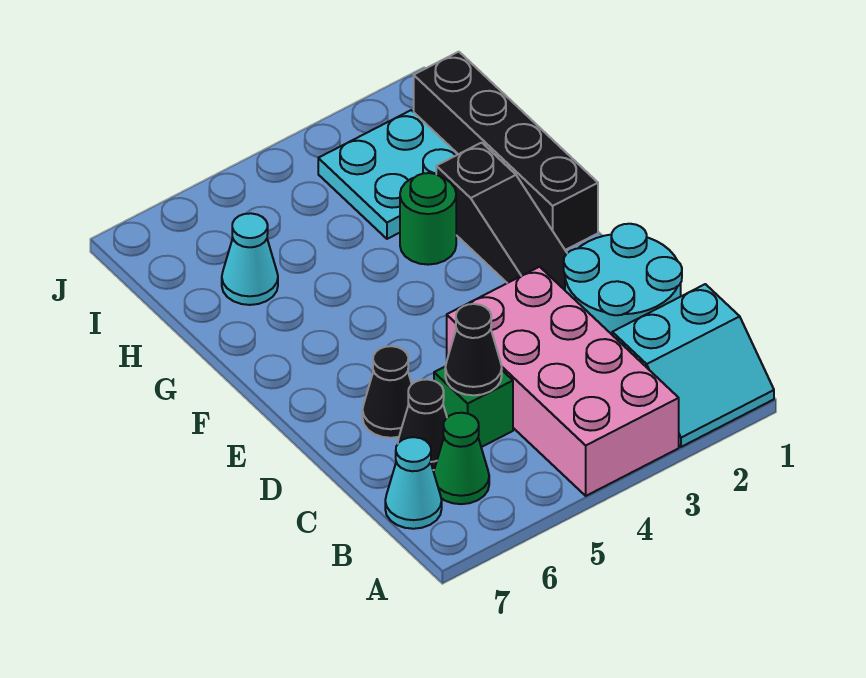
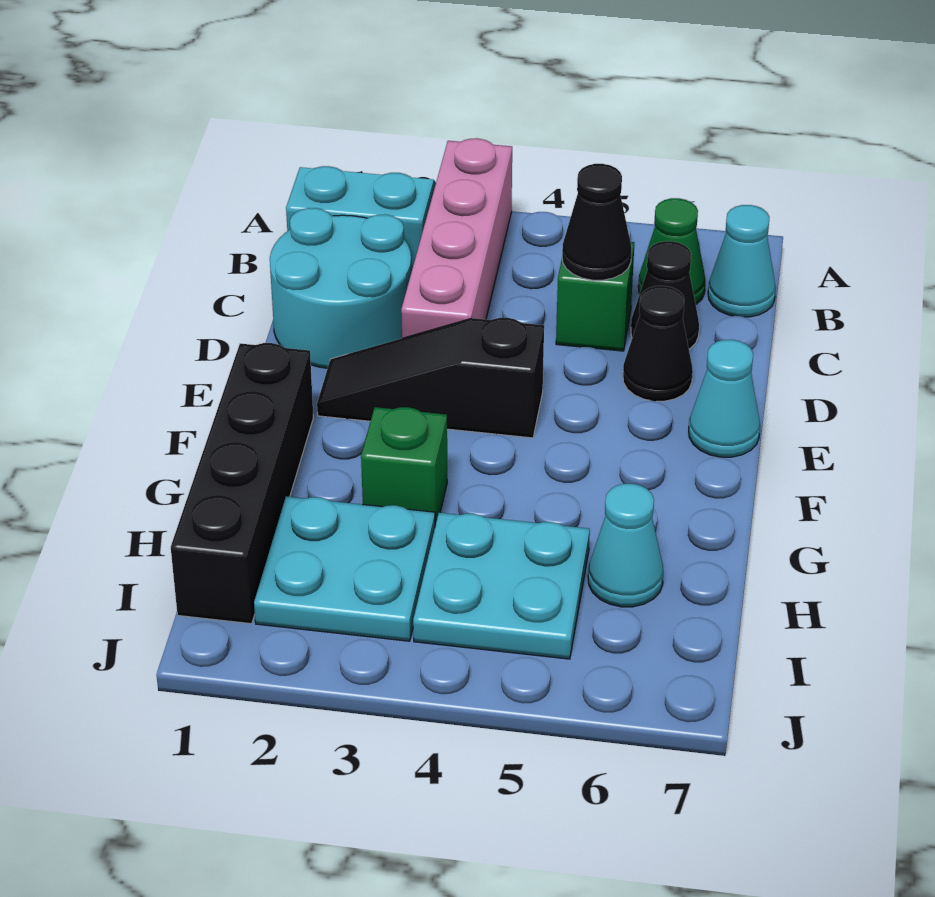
pink brick A3:D4 level 1 -> pink brick A3:D3 level 1
black slope E2:G2 level 1 top G -> black slope E2:E4 level 1 top 4
none -> cyan cone E7 level 1
green round brick G3 level 1 -> green brick G3 level 1
none -> cyan plate H4:I5 level 1

